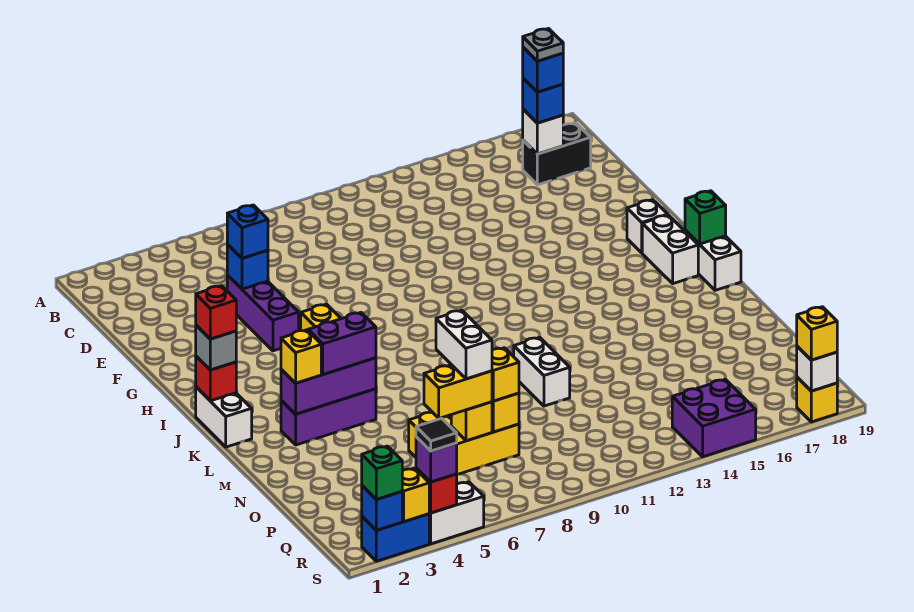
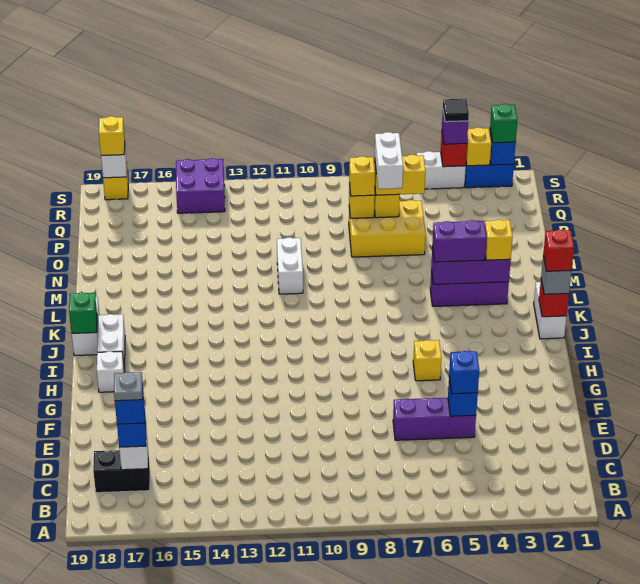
purple brick E5:G5 level 1 -> purple brick E5:E7 level 1

